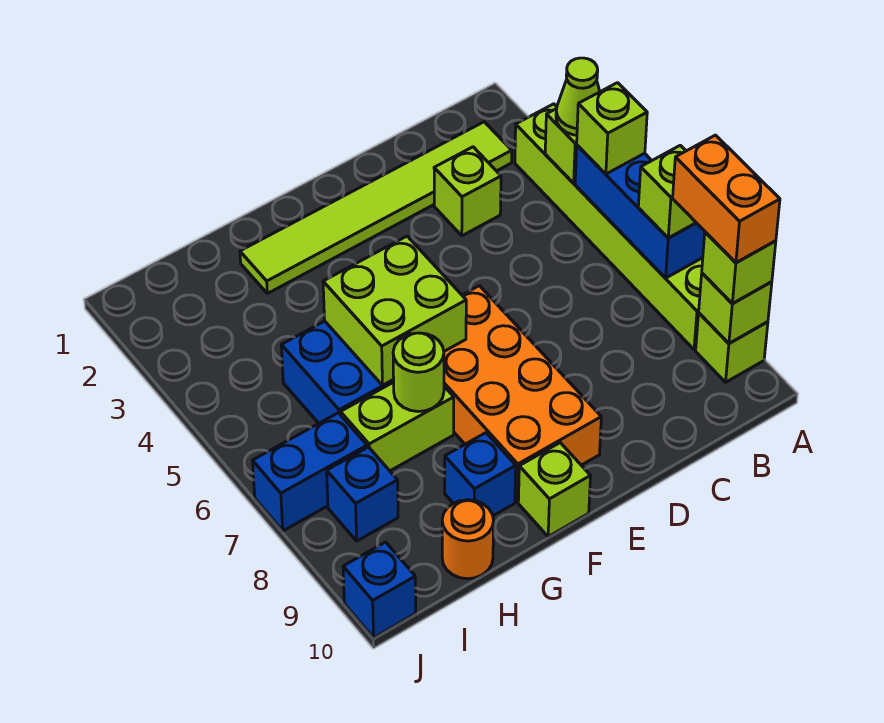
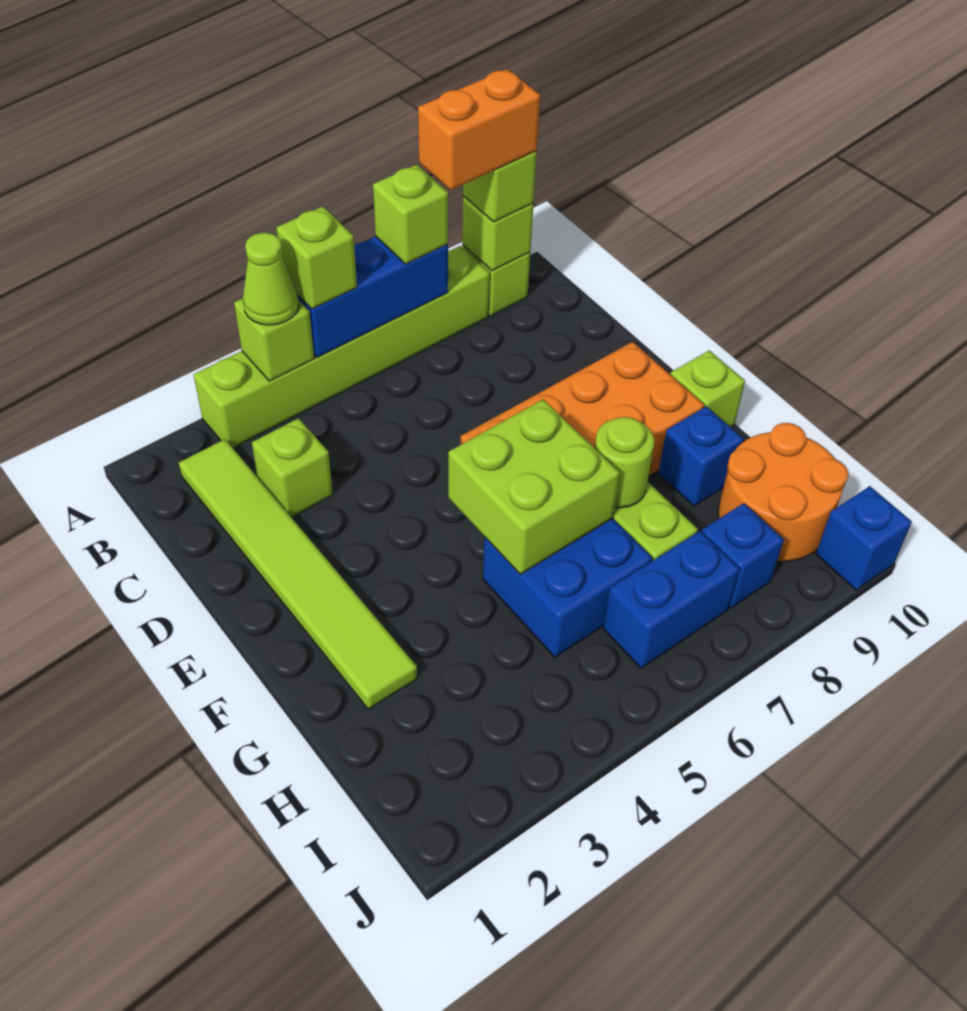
orange round brick H10 level 1 -> orange round brick H9:I10 level 1
blue brick I7:J7 level 1 -> blue brick I6:I7 level 1

